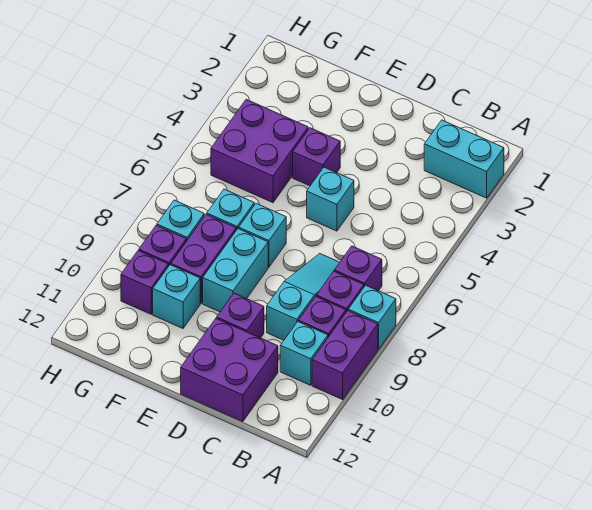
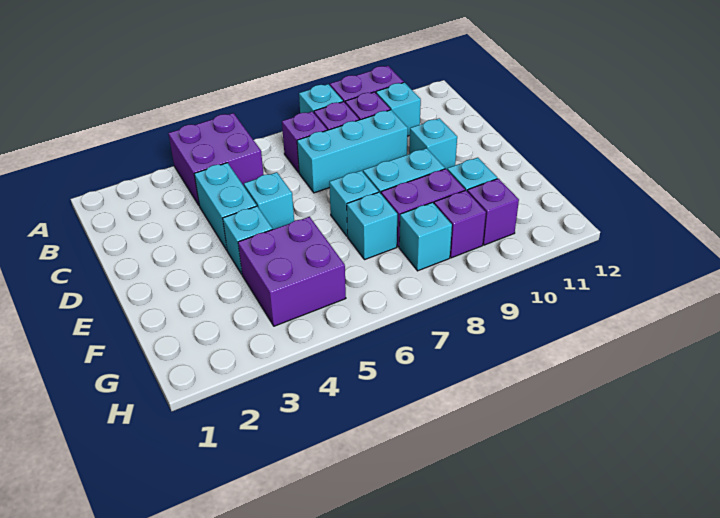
cyan brick A2:B2 level 1 -> cyan brick C4:D4 level 1
cyan slope C7:C9 level 1 top 9 -> cyan brick C7:C9 level 1
purple brick C11:D12 level 1 -> purple brick A4:B5 level 1
purple brick D10 level 1 -> cyan brick D10 level 1
purple brick E4 level 1 -> cyan brick E4 level 1

